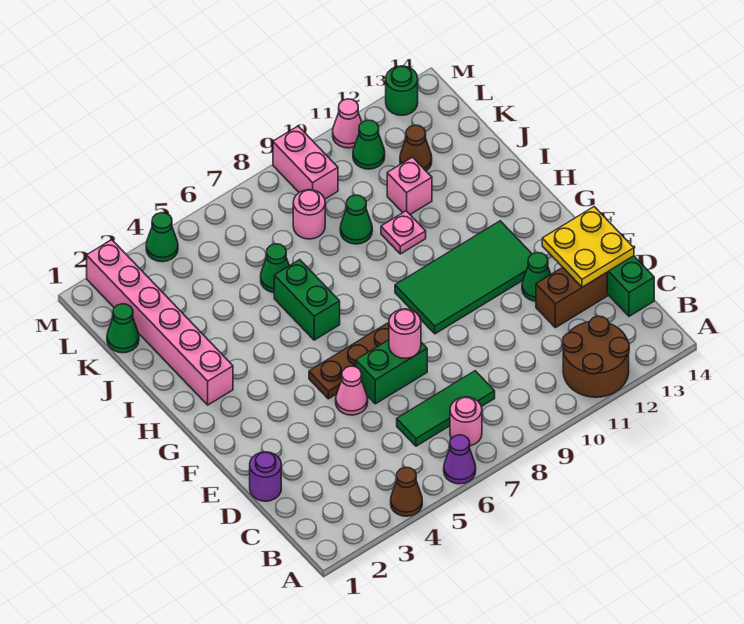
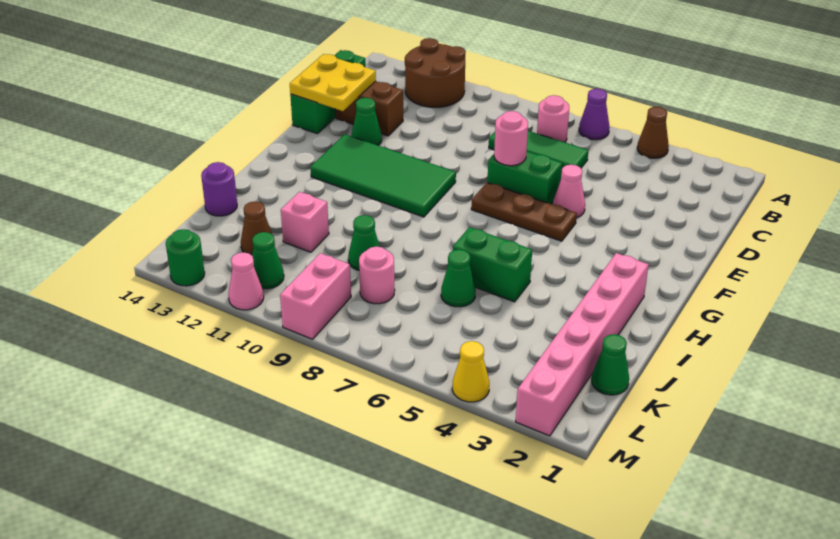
purple round brick D1 level 1 -> purple round brick J14 level 1
green brick H6:I6 level 1 -> green brick I5:I6 level 1
pink plate I10 level 1 -> none
green cone M4 level 1 -> yellow cone M4 level 1

